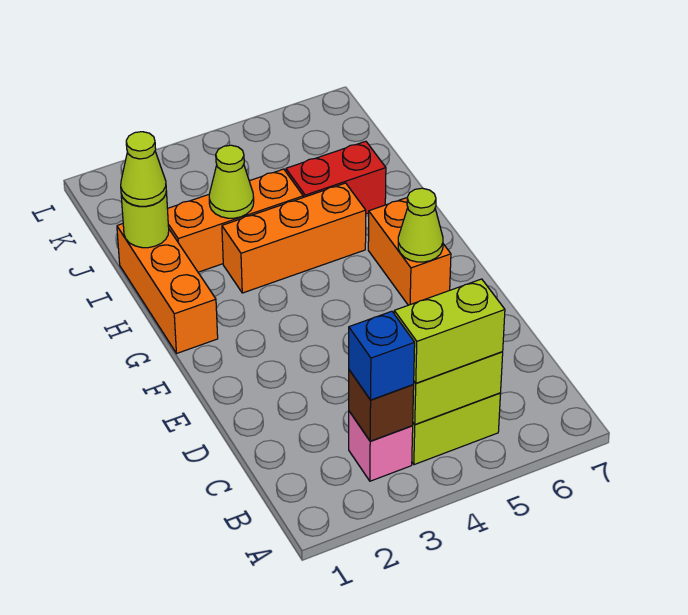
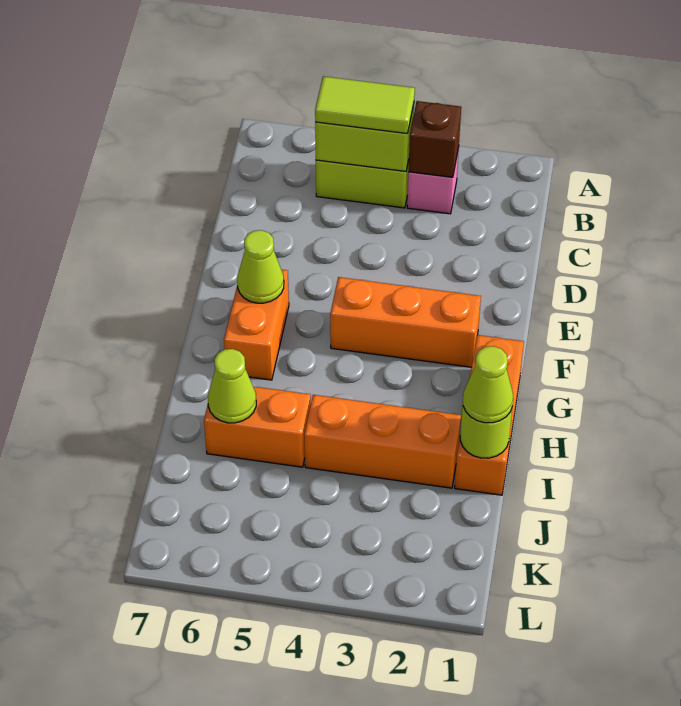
blue brick B3 level 3 -> none
lime brick B4:B5 level 3 -> lime tile B4:B5 level 3
orange brick H3:H5 level 1 -> orange brick F2:F4 level 1
lime cone I3 level 2 -> lime cone I6 level 2
red brick I5:I6 level 1 -> orange brick I5:I6 level 1

